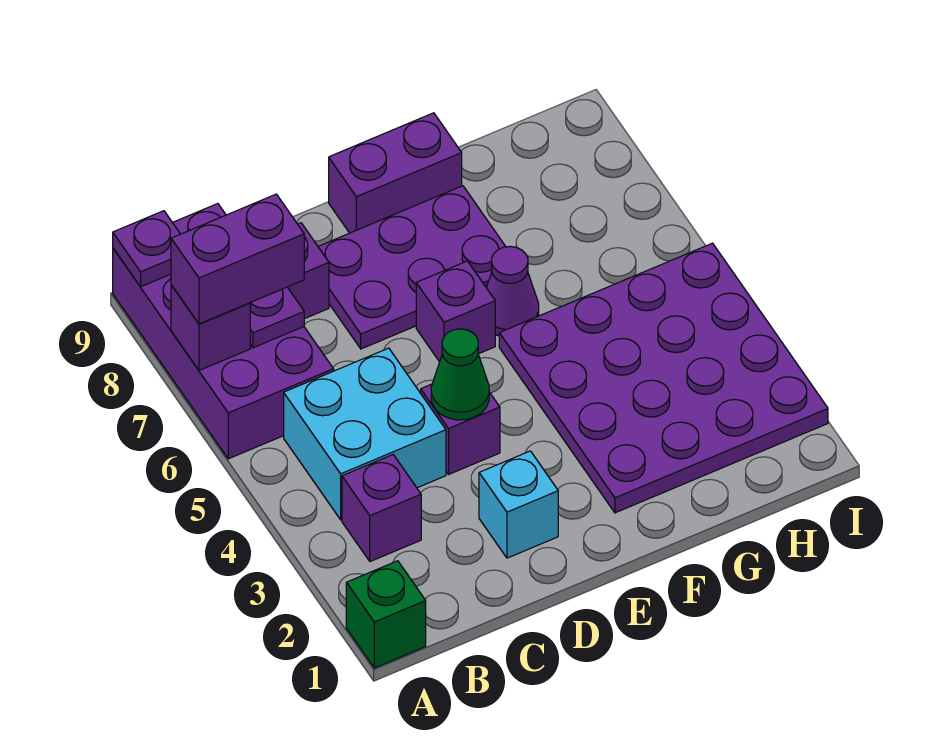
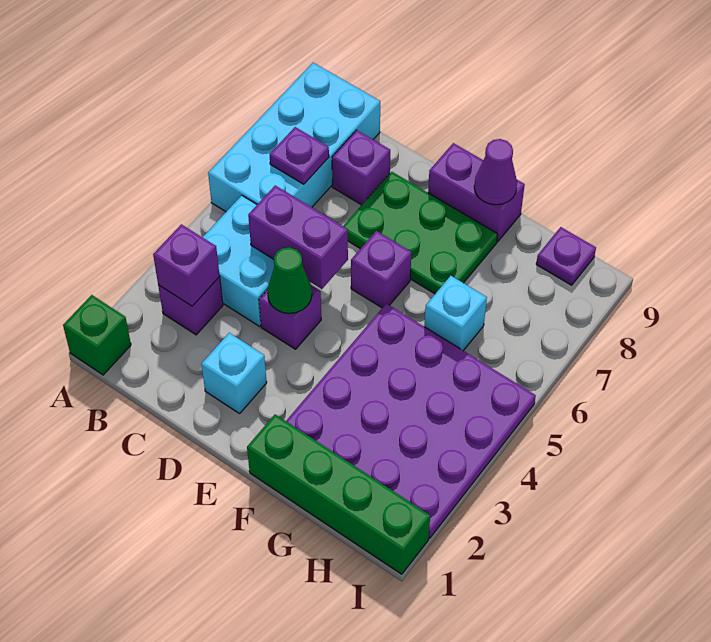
purple brick A6:B9 level 1 -> cyan brick A6:B9 level 1
purple brick A7 level 2 -> purple brick B3 level 2
purple brick A7:B7 level 3 -> purple brick C5:D5 level 2
purple plate A9 level 2 -> purple plate H9 level 1
purple plate D7:F8 level 1 -> green plate D7:F8 level 1
none -> green brick F1:I1 level 1
purple cone F6 level 1 -> purple cone F9 level 2
none -> cyan brick G6 level 1

